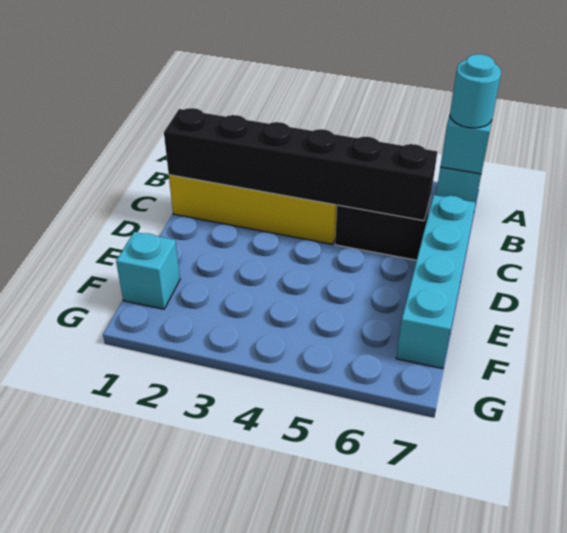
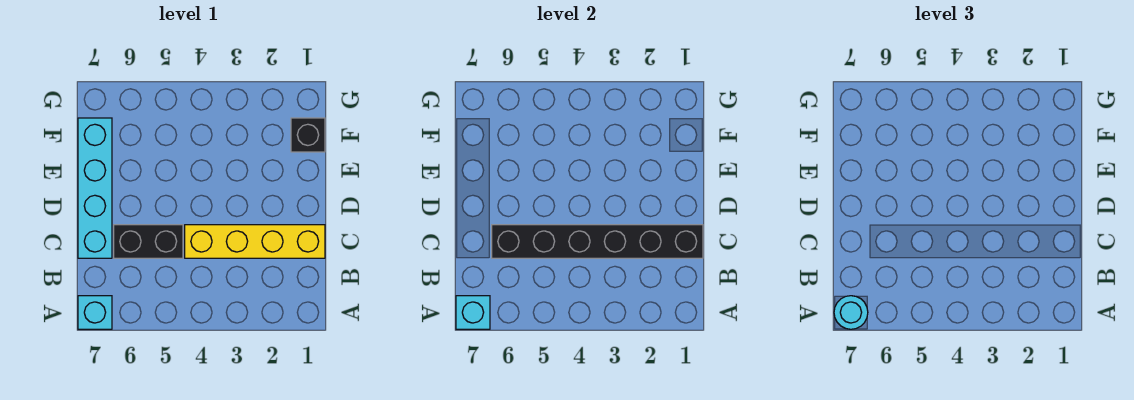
cyan brick F1 level 1 -> black brick F1 level 1

